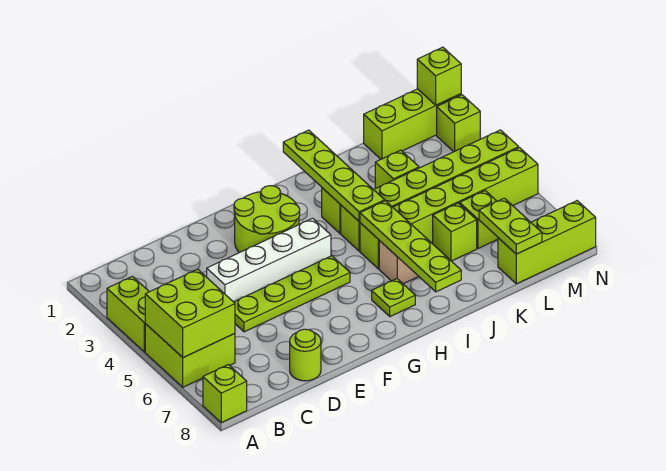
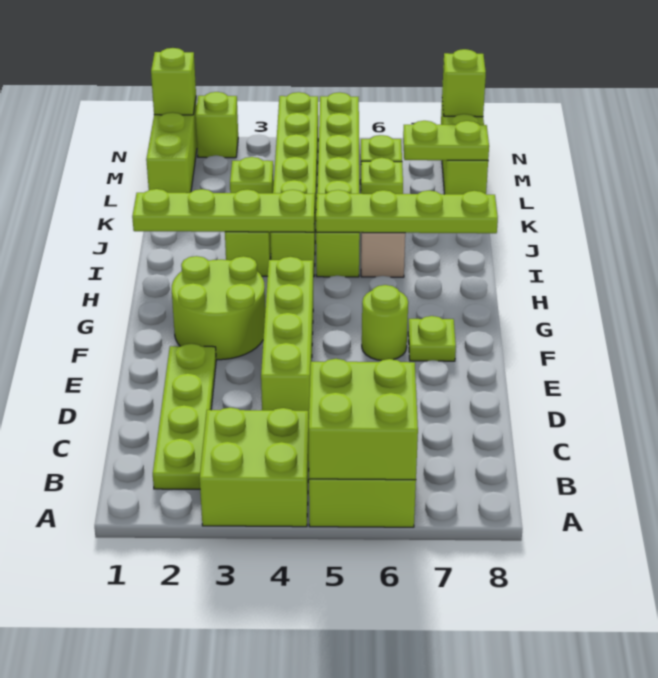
lime brick A3:A4 level 1 -> lime brick A3:B4 level 1
lime brick A8 level 1 -> lime brick N8 level 2
white brick D4:G4 level 1 -> lime brick D4:G4 level 1
lime plate D5:G5 level 1 -> lime plate B2:E2 level 1
lime round brick D8 level 1 -> lime round brick F6 level 1
lime plate H7 level 1 -> lime plate F7 level 1

